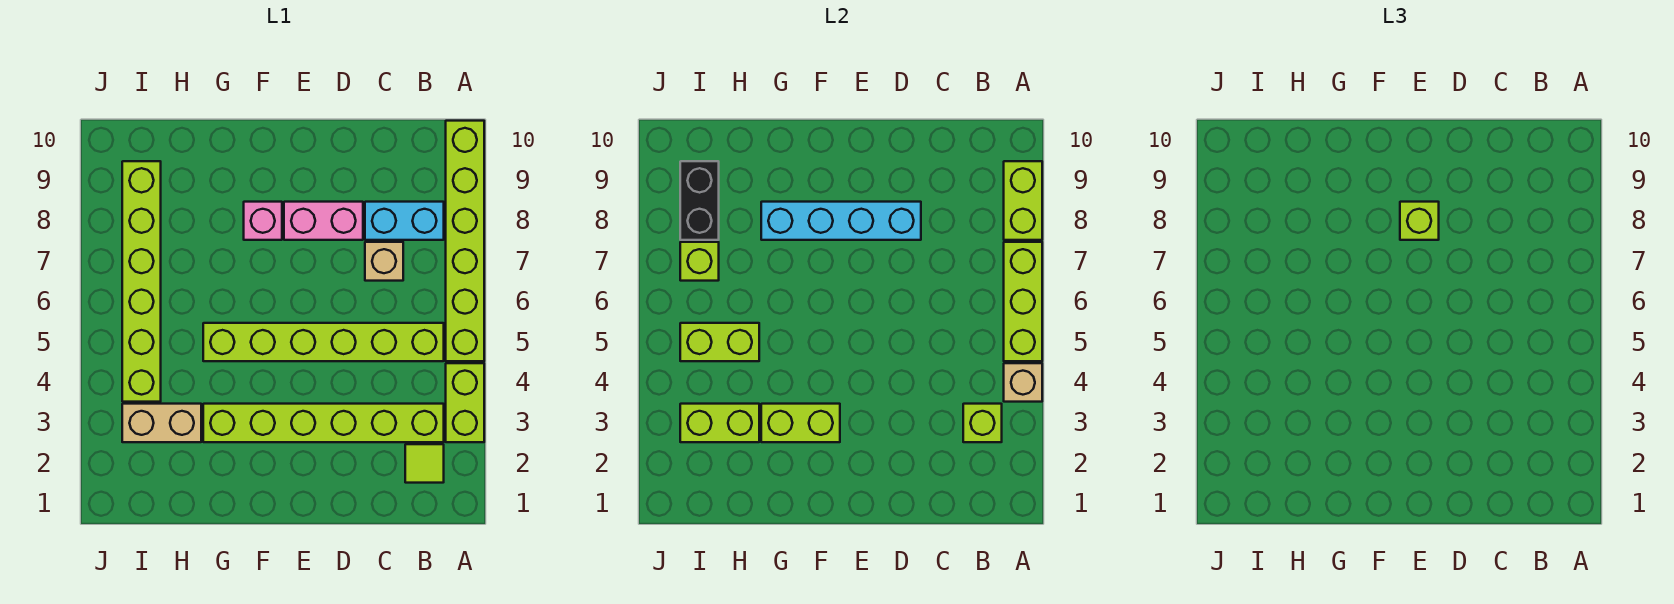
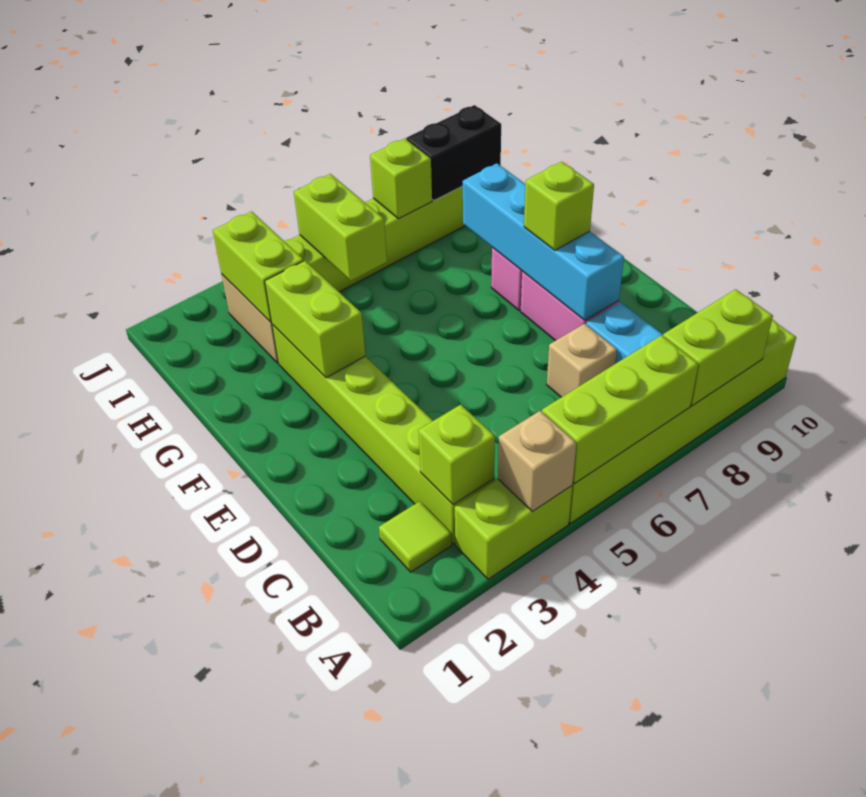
lime brick B5:G5 level 1 -> none

